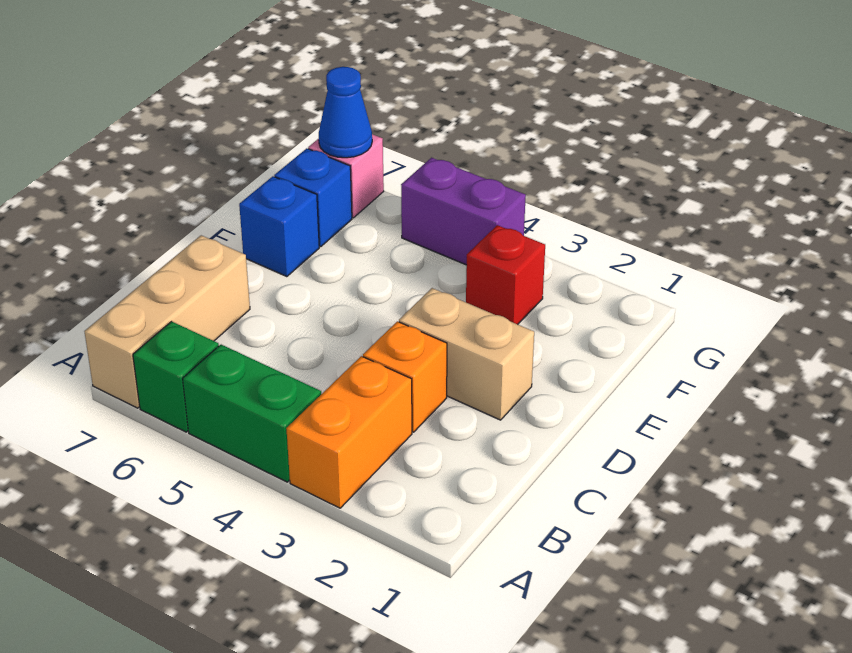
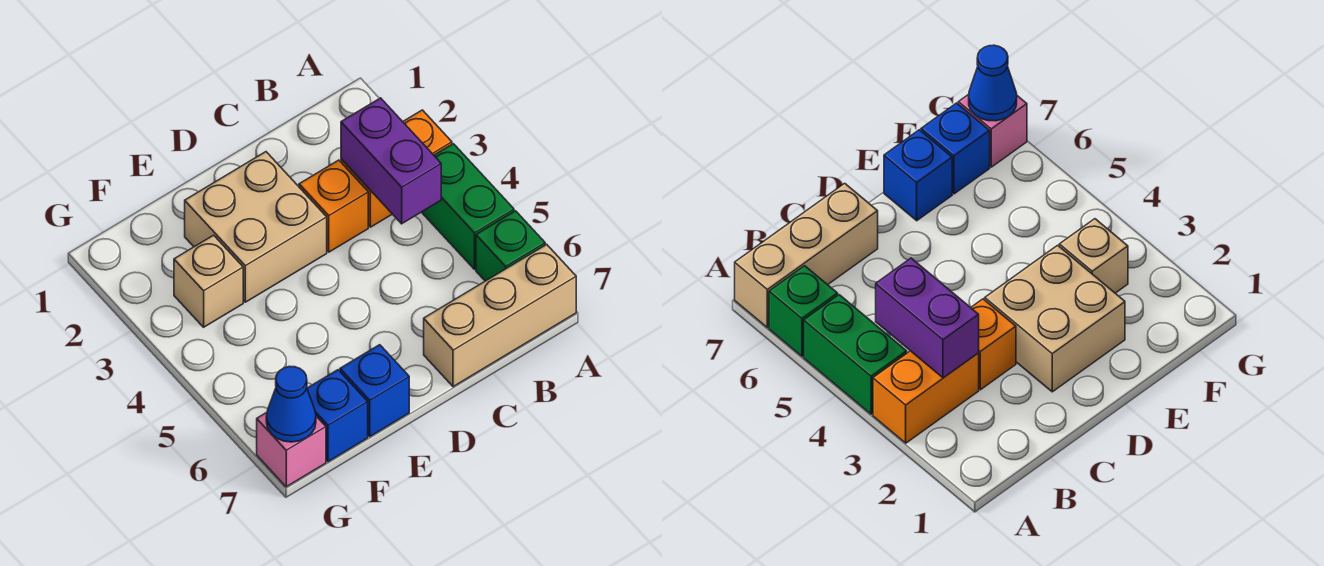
tan brick D2:D3 level 1 -> tan brick D2:E3 level 1
red brick F3 level 1 -> tan brick F3 level 1
purple brick G4:G5 level 1 -> purple brick B3:B4 level 2

